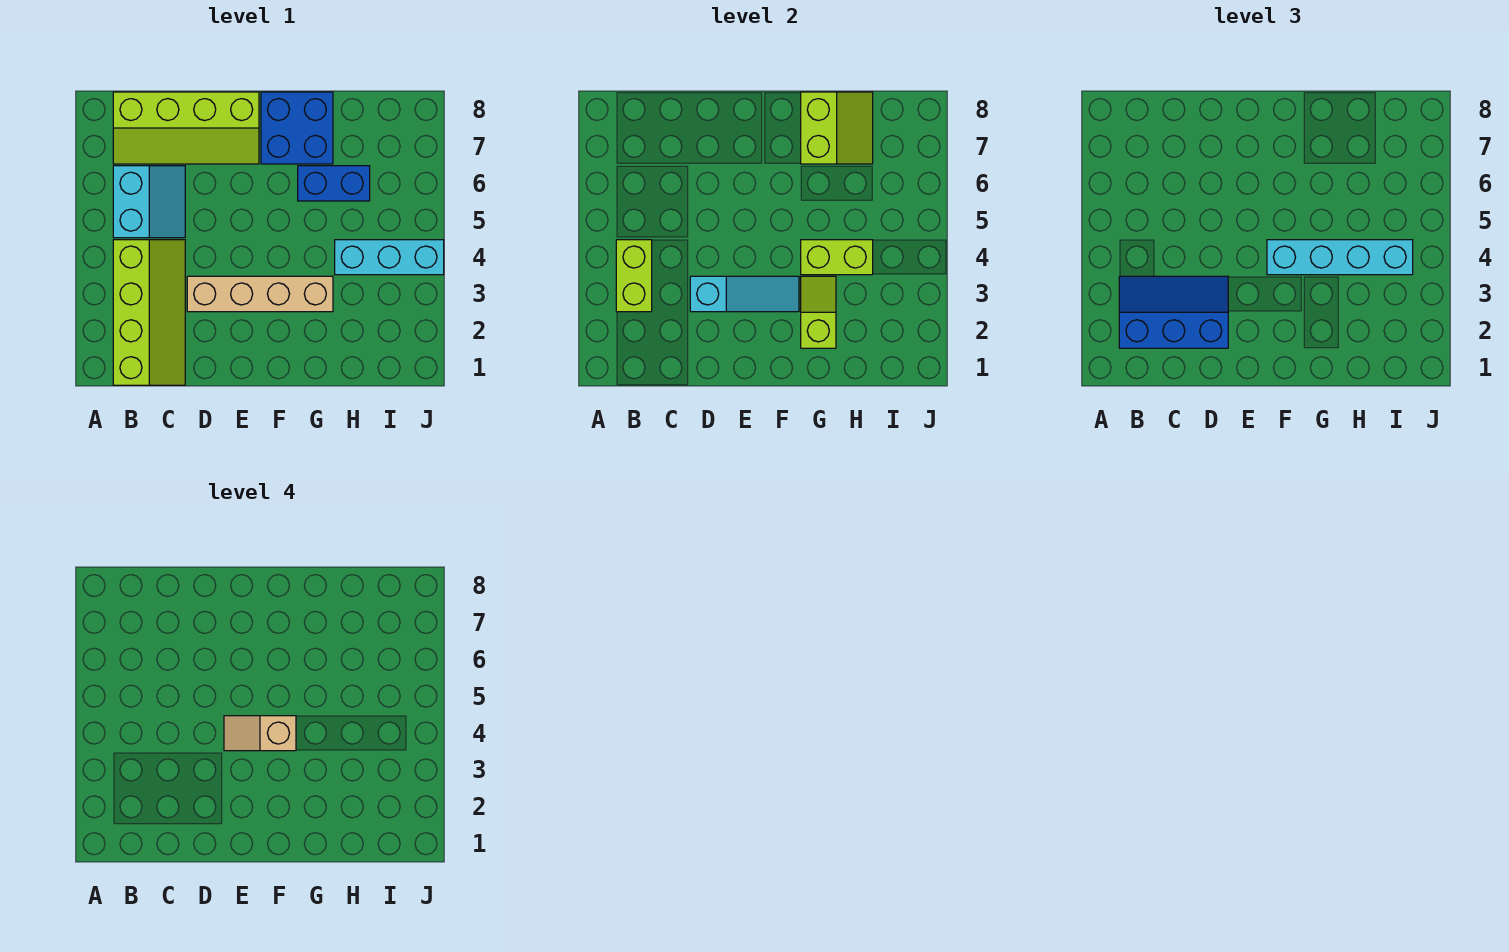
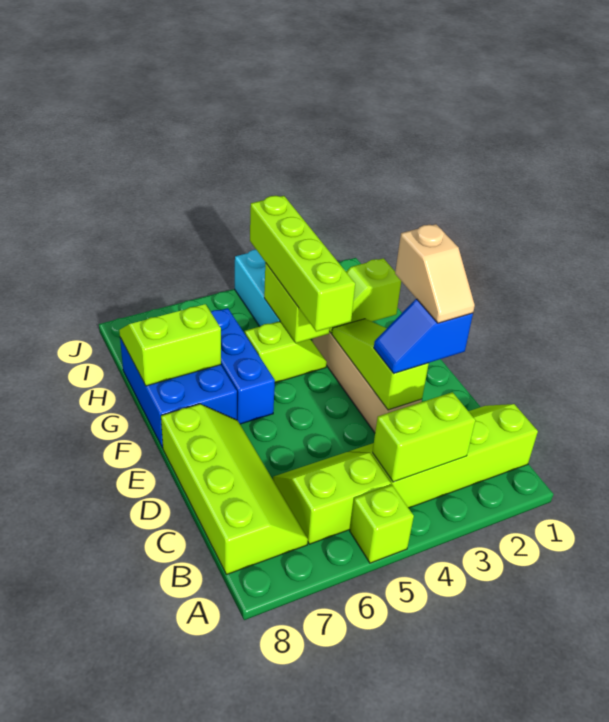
none -> lime brick A5 level 1
blue slope B2:D3 level 3 top 2 -> blue slope D2:D3 level 3 top 2
cyan slope B5:C6 level 1 top B -> lime slope B5:C6 level 1 top B
cyan slope D3:F3 level 2 top D -> lime slope D3:F3 level 2 top D
tan slope E4:F4 level 4 top F -> tan slope D2:E2 level 4 top E
cyan brick F4:I4 level 3 -> lime brick F4:I4 level 3
blue brick F7:G8 level 1 -> blue brick F7:H8 level 1
none -> lime slope G4:G5 level 1 top 5
blue brick G6:H6 level 1 -> blue brick F6:H6 level 1

